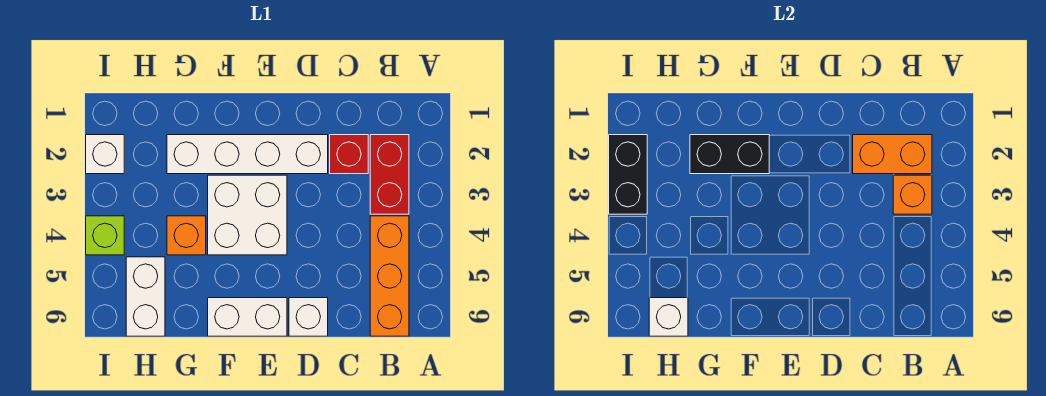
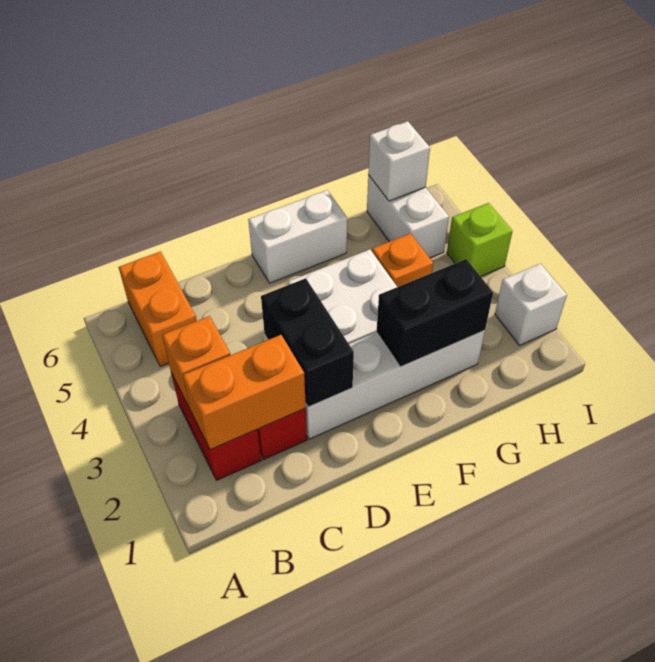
orange brick B4:B6 level 1 -> orange brick B5:B6 level 1
white brick D6 level 1 -> none
black brick I2:I3 level 2 -> black brick D2:D3 level 2

